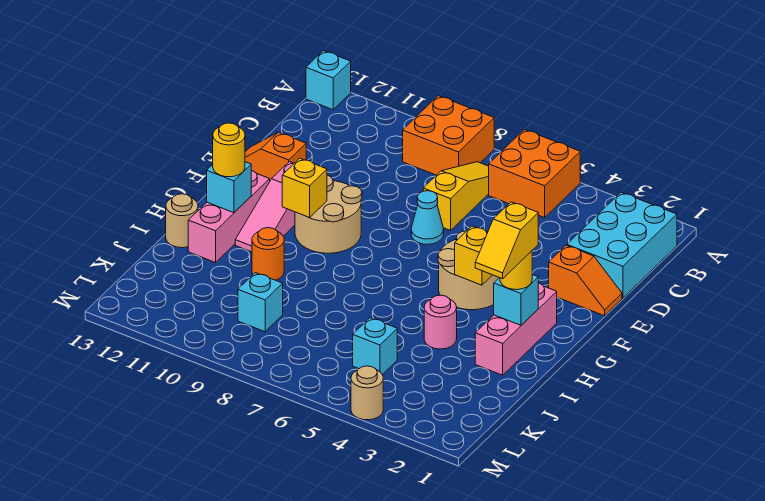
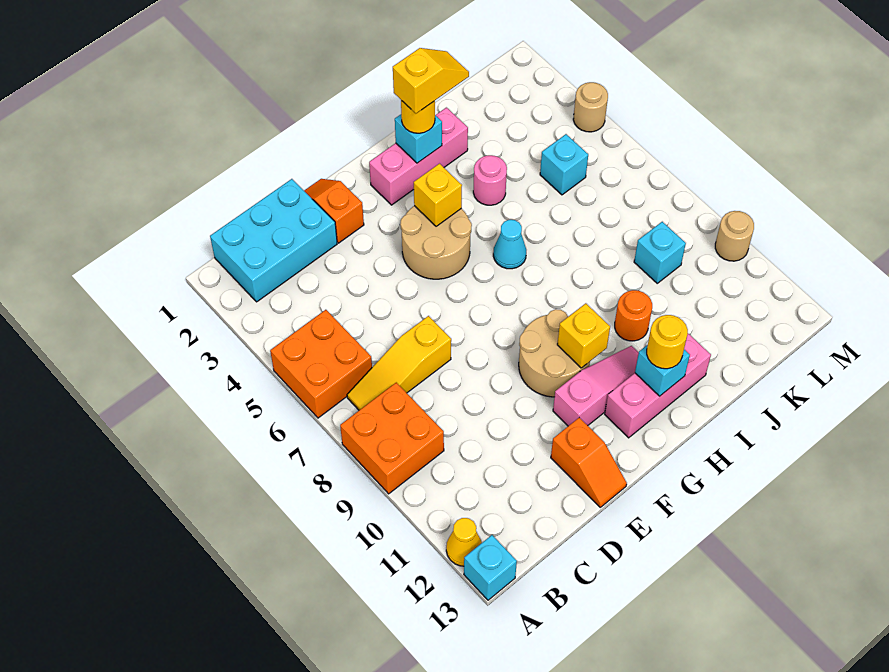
none -> yellow cone A12 level 1
cyan cone E7 level 1 -> cyan cone H6 level 1
tan round brick I13 level 1 -> tan round brick M10 level 1

